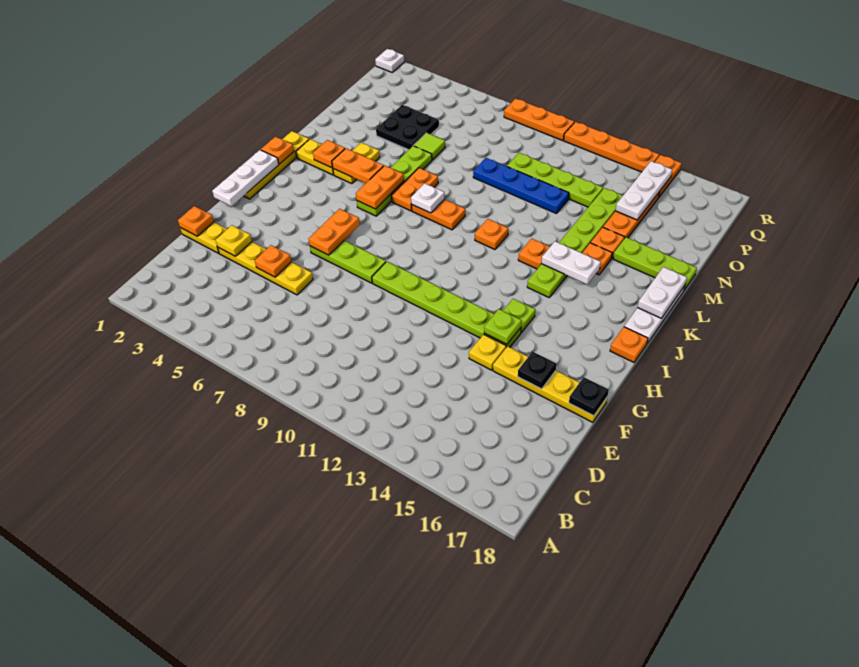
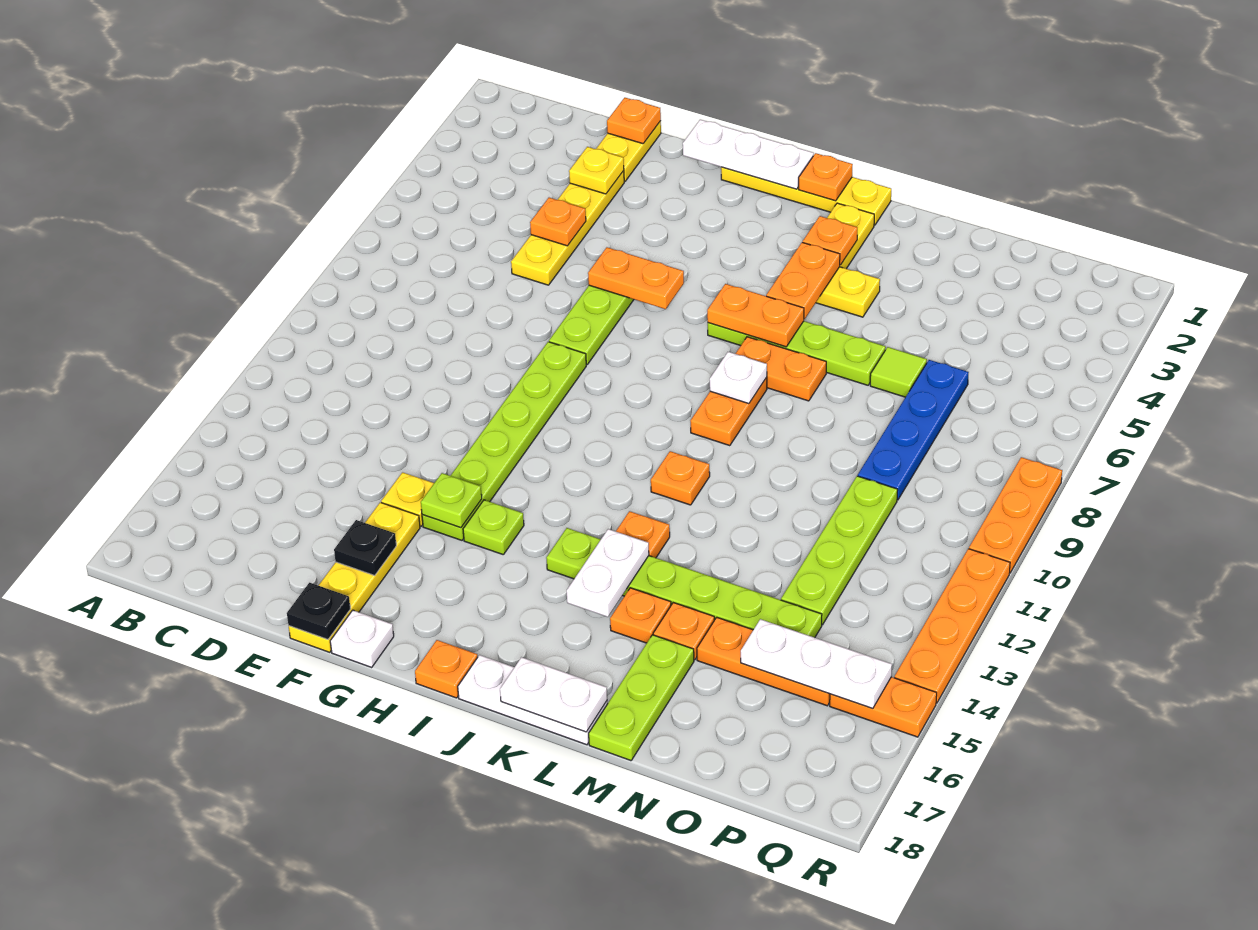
black plate N4:O5 level 1 -> none
blue plate N9:N12 level 1 -> blue plate O6:O9 level 1
white plate R1 level 1 -> white plate G18 level 1

